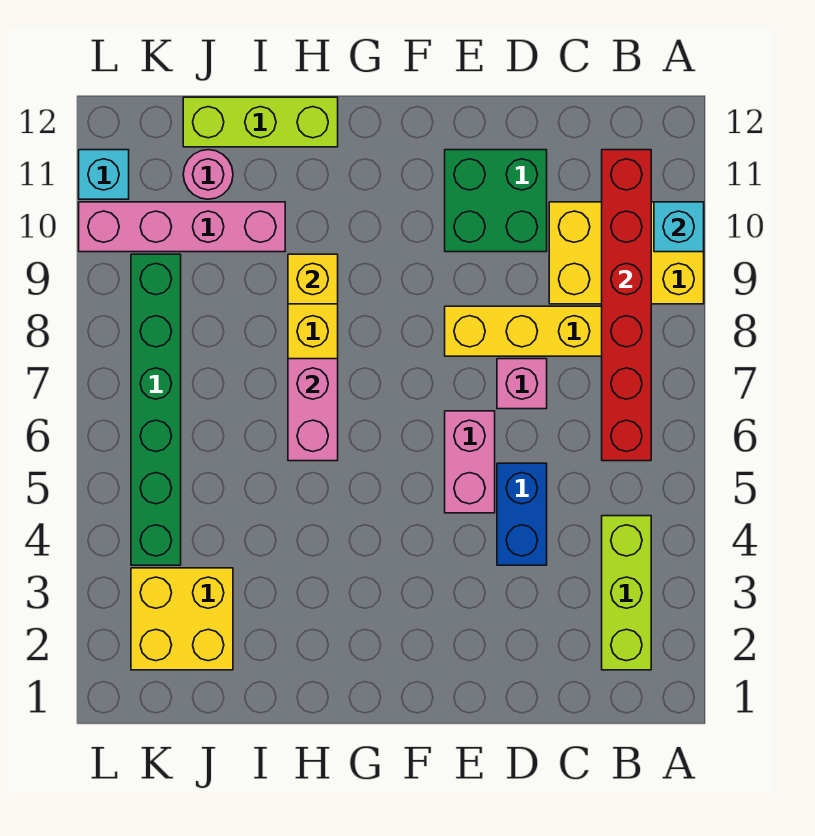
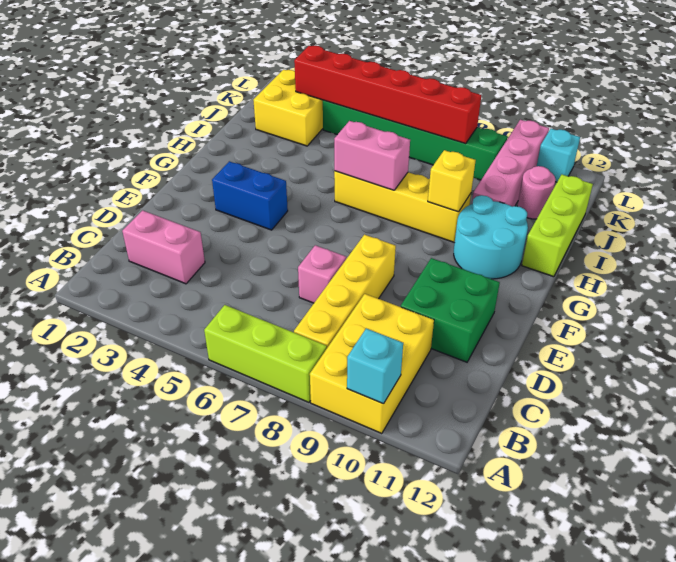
lime brick B2:B4 level 1 -> lime brick A6:A8 level 1
red brick B6:B11 level 2 -> red brick K3:K8 level 2
blue brick D4:D5 level 1 -> blue brick F3:F4 level 1
pink brick E5:E6 level 1 -> pink brick C2:C3 level 1
none -> cyan round brick G10:H11 level 1

